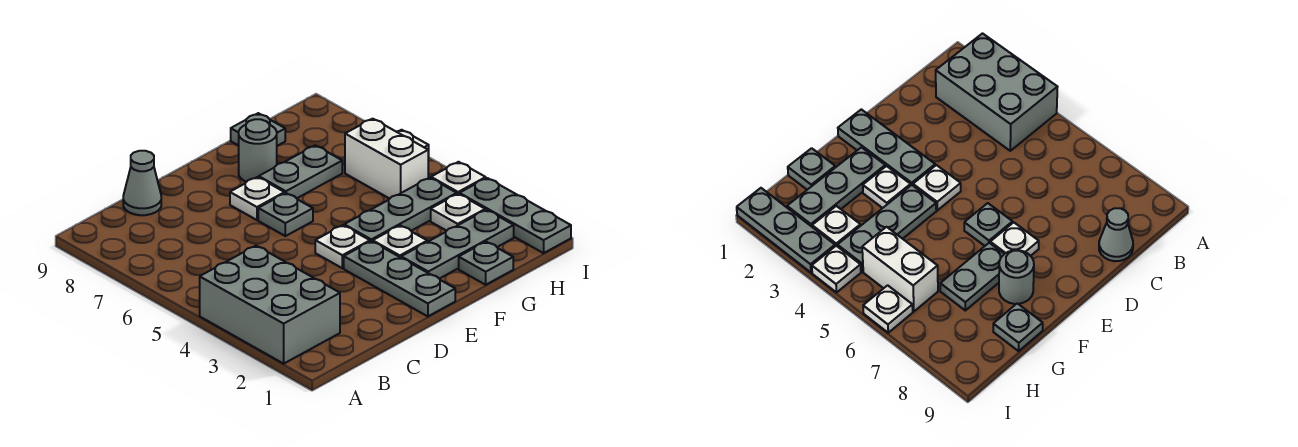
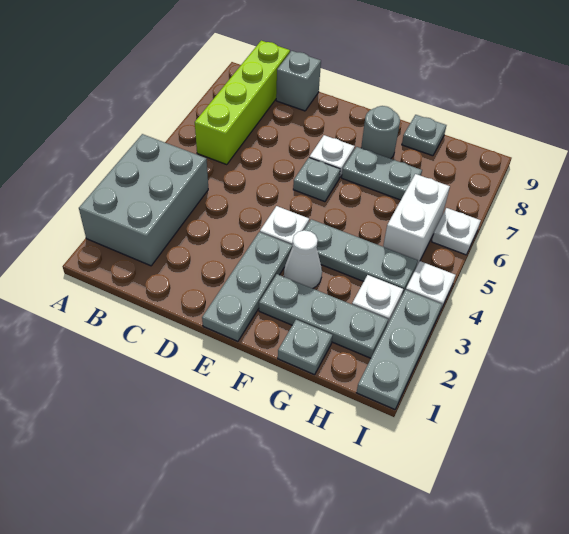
none -> lime brick B6:B9 level 1
grey cone C9 level 1 -> grey brick C9 level 1
white plate F3 level 1 -> white cone F3 level 1

